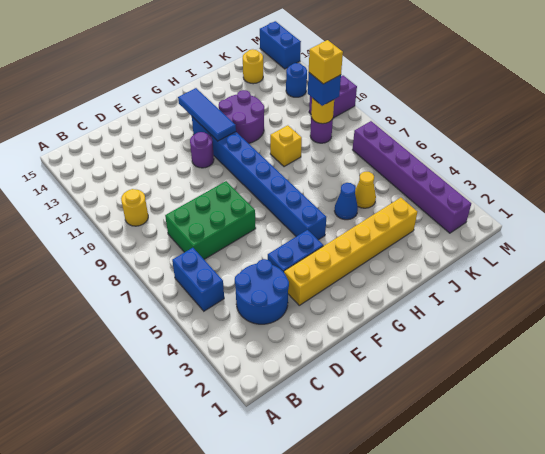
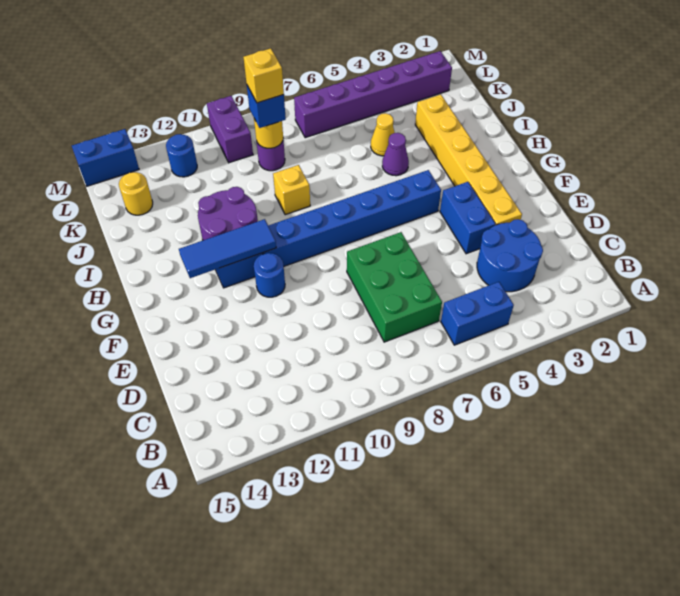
yellow round brick B10 level 1 -> none
purple round brick F11 level 1 -> blue round brick F11 level 1
blue cone I5 level 1 -> purple cone I5 level 1

